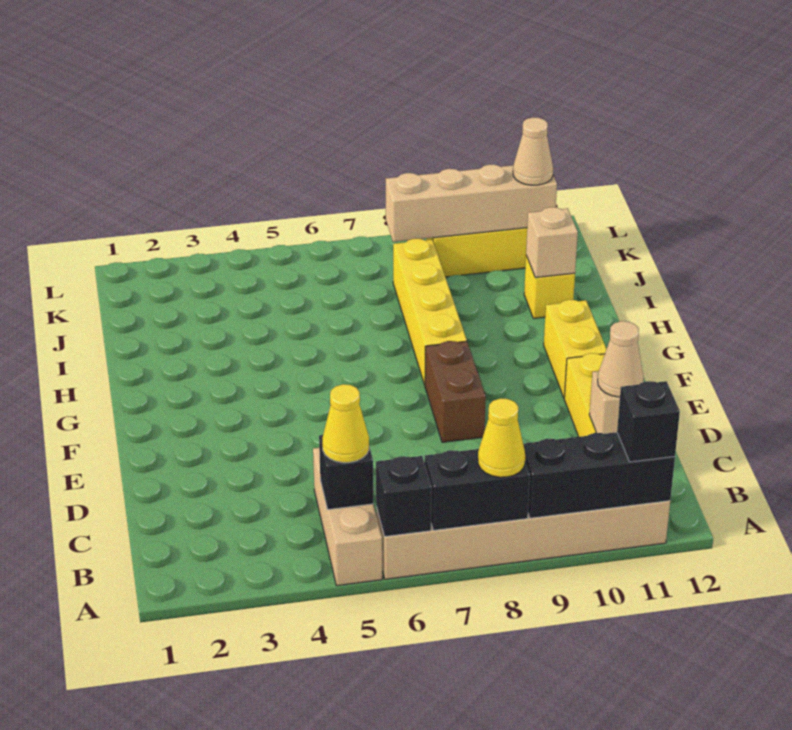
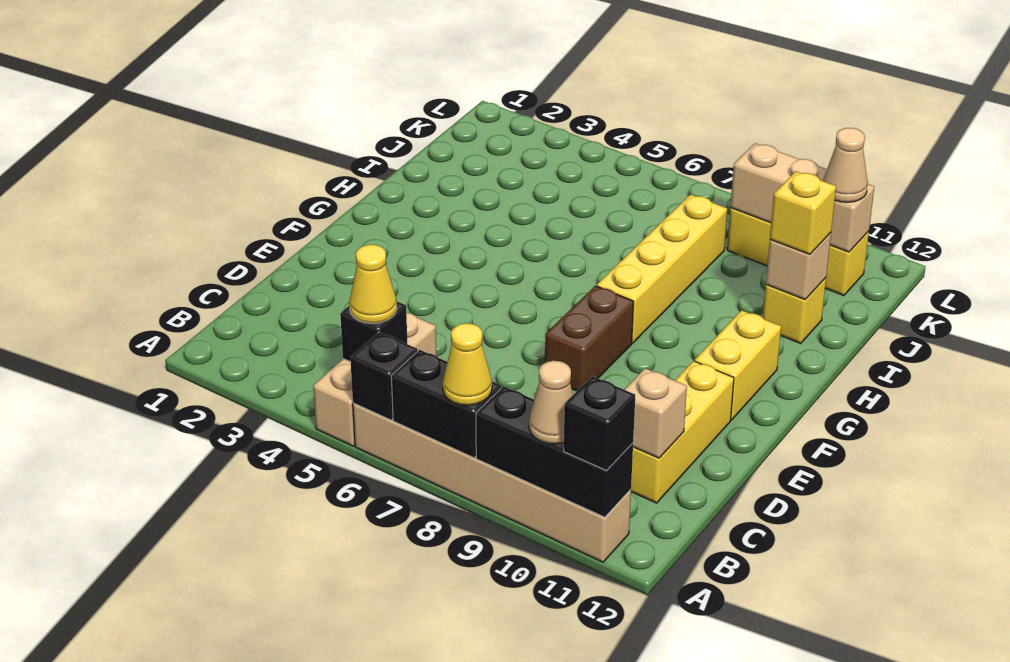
tan cone C11 level 3 -> tan cone A10 level 3
none -> yellow brick I11 level 3
tan brick K8:K11 level 2 -> tan brick K9:K11 level 2

